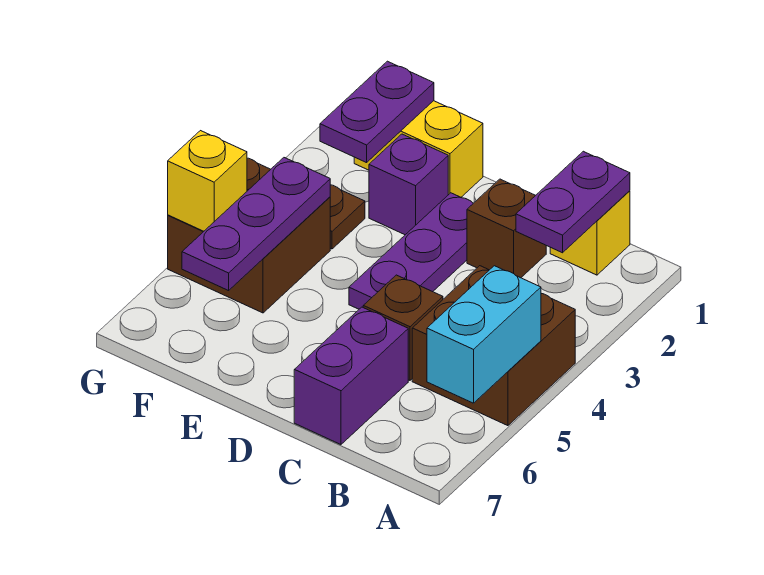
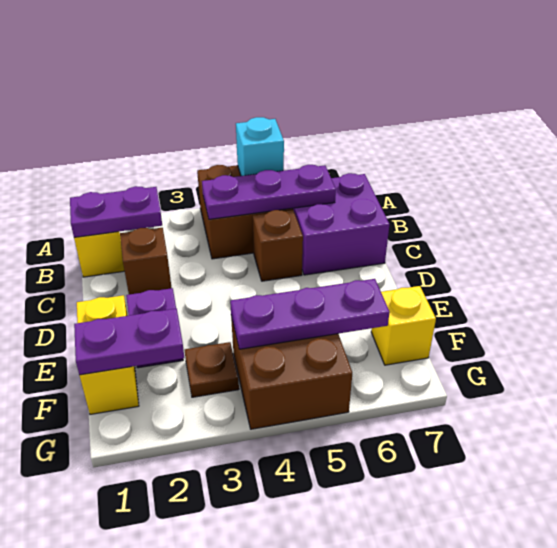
cyan brick A5:A6 level 2 -> cyan brick A5 level 2
purple brick C6:C7 level 1 -> purple brick B6:C7 level 1
purple plate D2:D4 level 1 -> purple plate B4:B6 level 2
yellow brick G5 level 2 -> yellow brick F7 level 1

